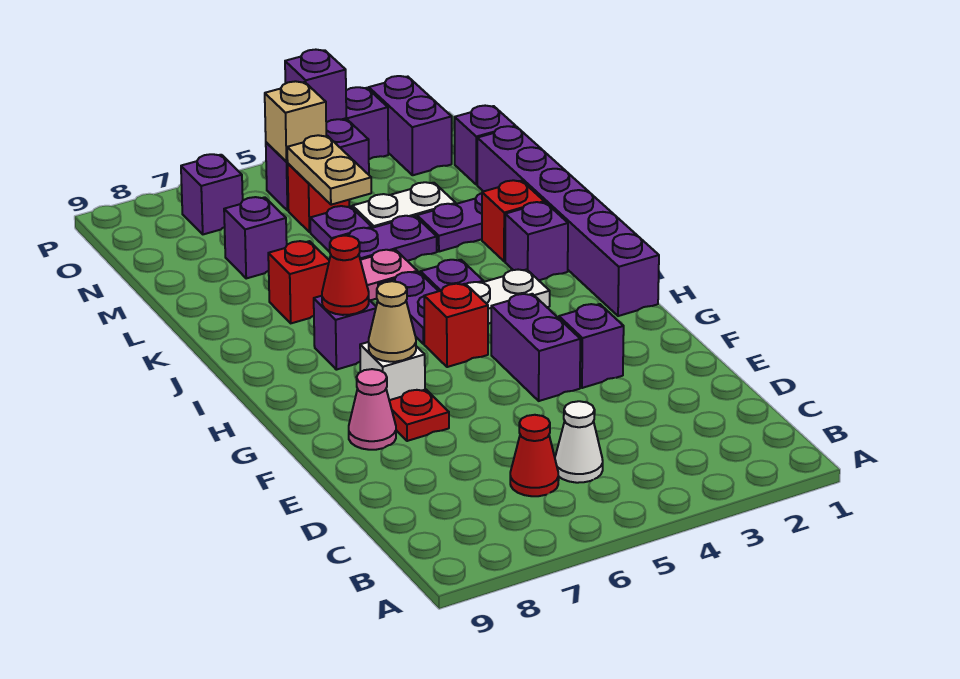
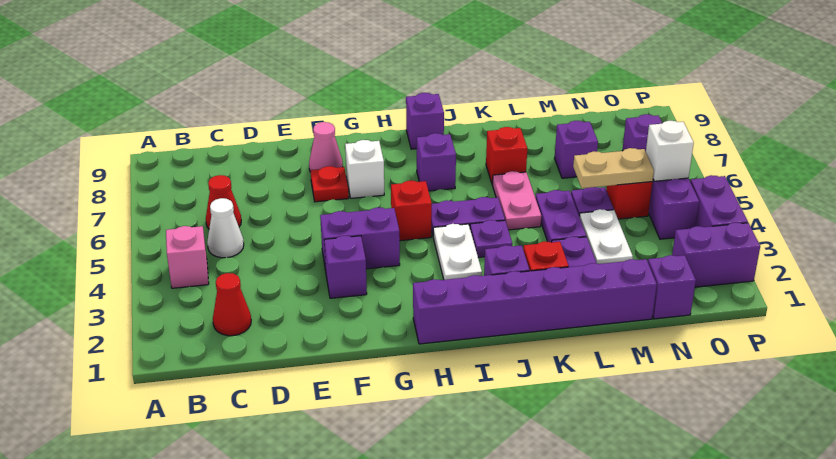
none -> pink brick B4 level 1
tan cone G7 level 2 -> none
red cone I7 level 2 -> red cone C2 level 1
tan brick O5 level 2 -> white brick O5 level 2
purple brick P4 level 2 -> purple brick I9 level 1

